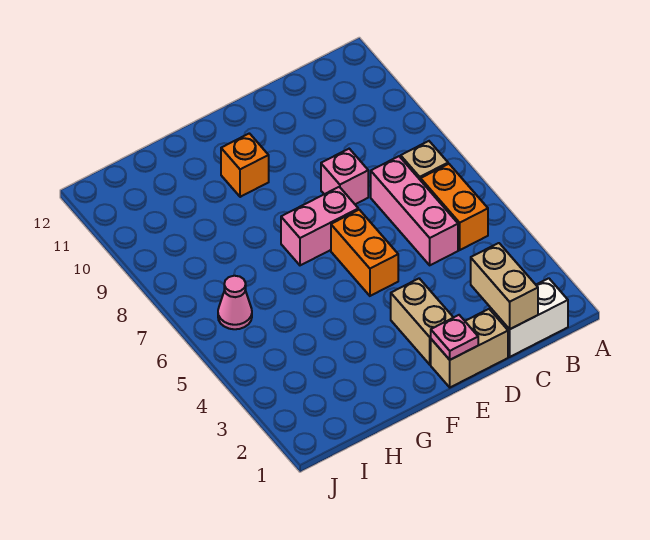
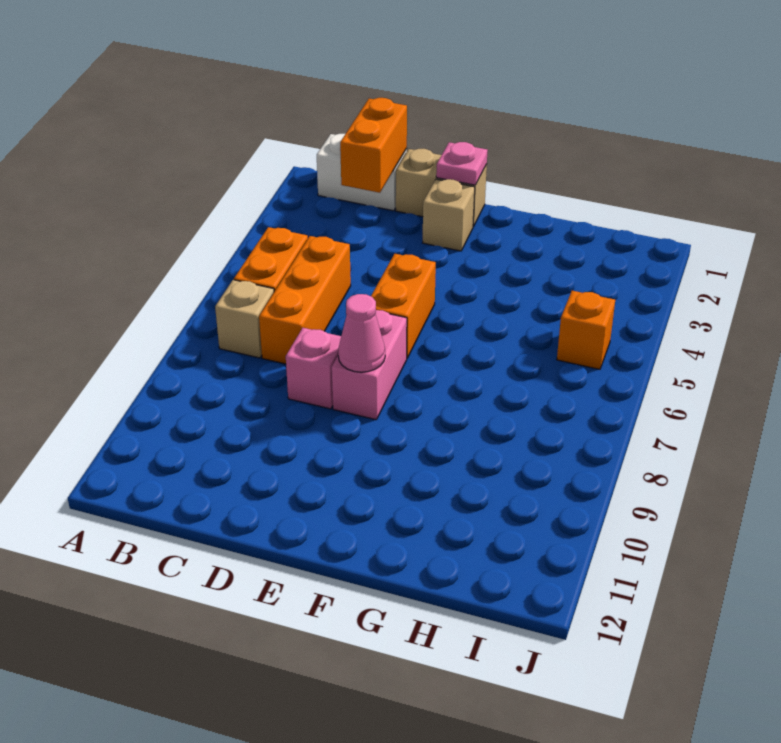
tan brick C1:C2 level 2 -> orange brick C1:C2 level 2
pink brick C5:C7 level 1 -> orange brick C5:C7 level 1
tan brick E2:E3 level 1 -> tan brick E2 level 1
pink brick E7:F7 level 1 -> pink brick E7:E8 level 1
orange brick F10 level 1 -> orange brick I5 level 1
pink cone I6 level 1 -> pink cone E8 level 2

